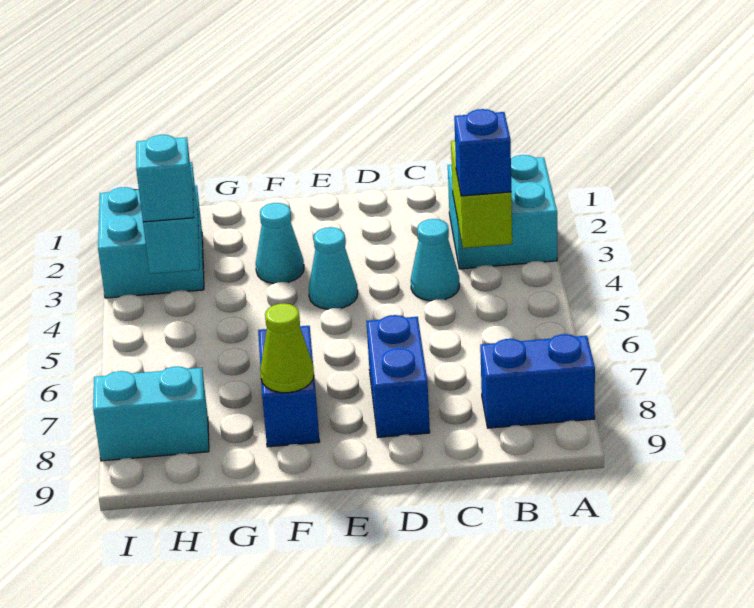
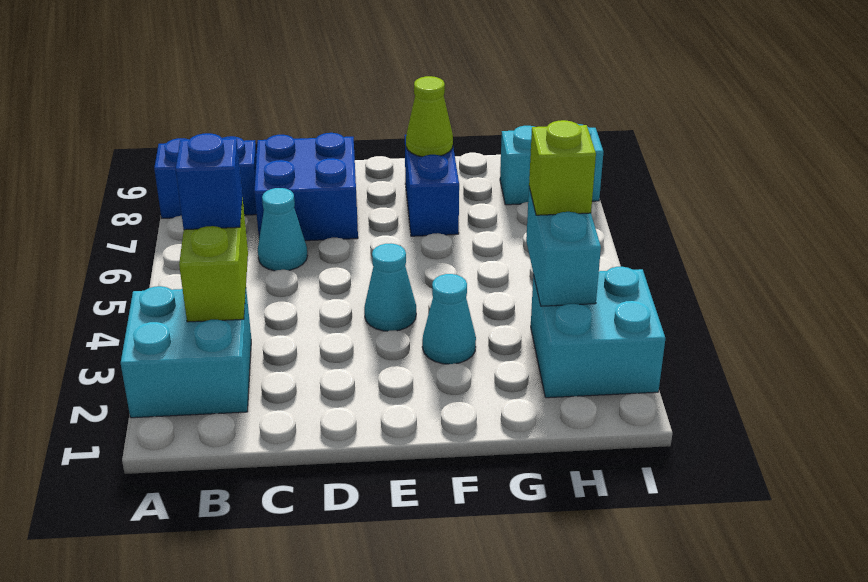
cyan cone C4 level 1 -> cyan cone C6 level 1
blue brick D7:D8 level 1 -> blue brick C7:D8 level 1
cyan brick H4 level 3 -> lime brick H4 level 3

